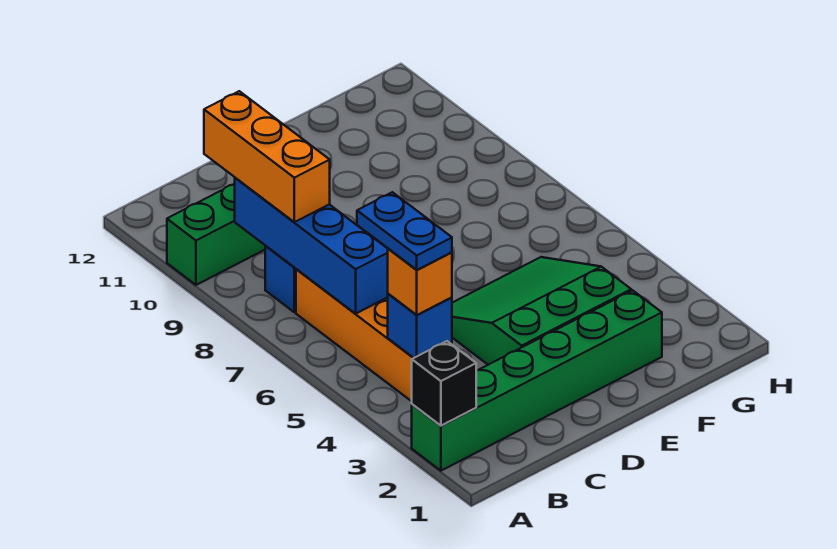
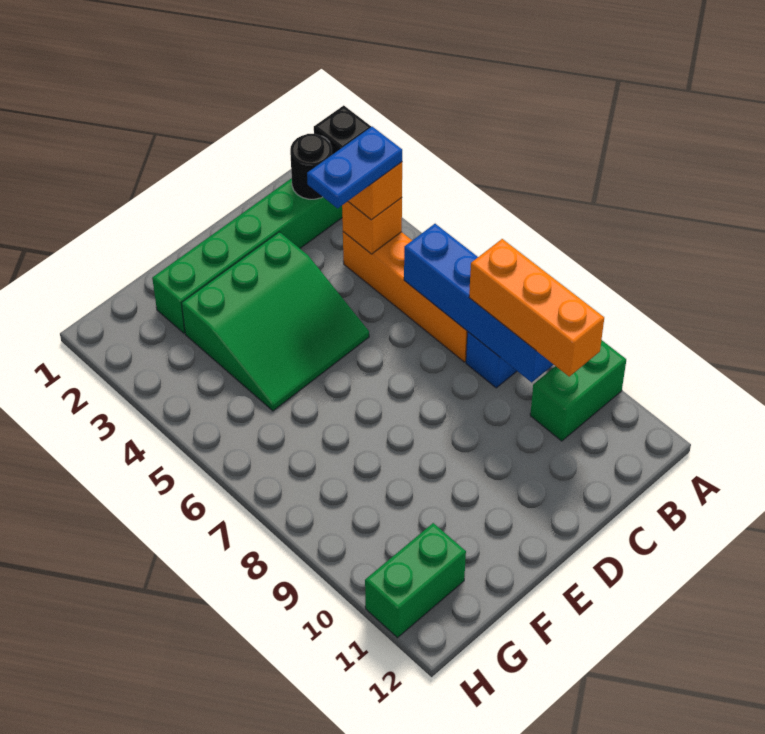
none -> black round brick B2 level 2
blue brick B4 level 2 -> orange brick B4 level 2
blue plate B4:B5 level 4 -> blue plate B4:C4 level 4
none -> green brick G11:H11 level 1

